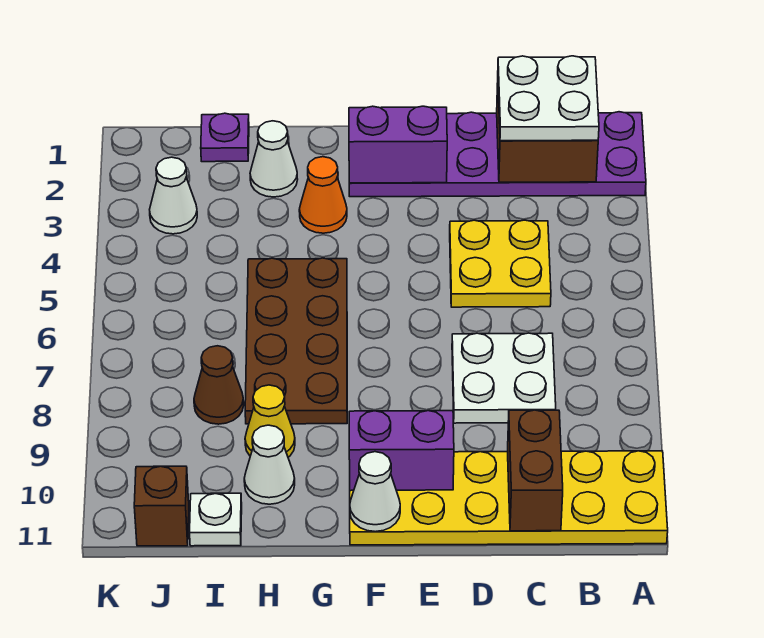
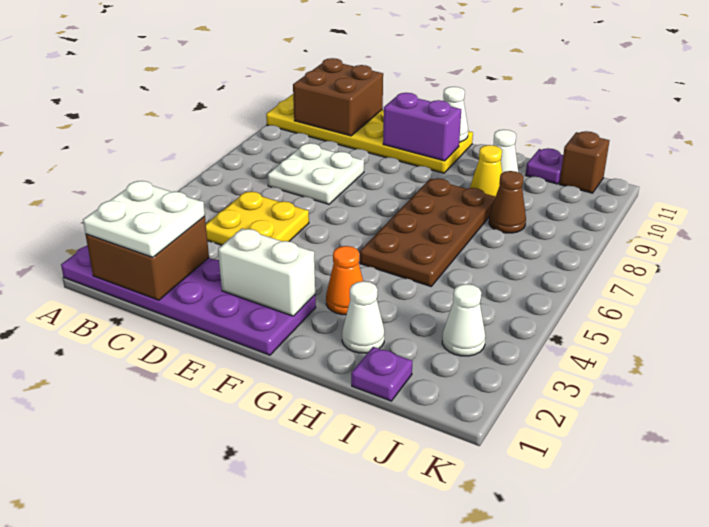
brown brick C10:C11 level 2 -> brown brick B10:C11 level 2
purple brick E2:F2 level 2 -> white brick E2:F2 level 2
white plate I11 level 1 -> purple plate I11 level 1

